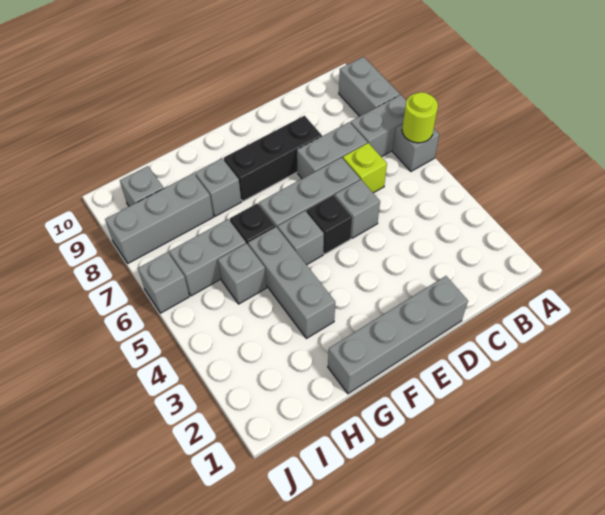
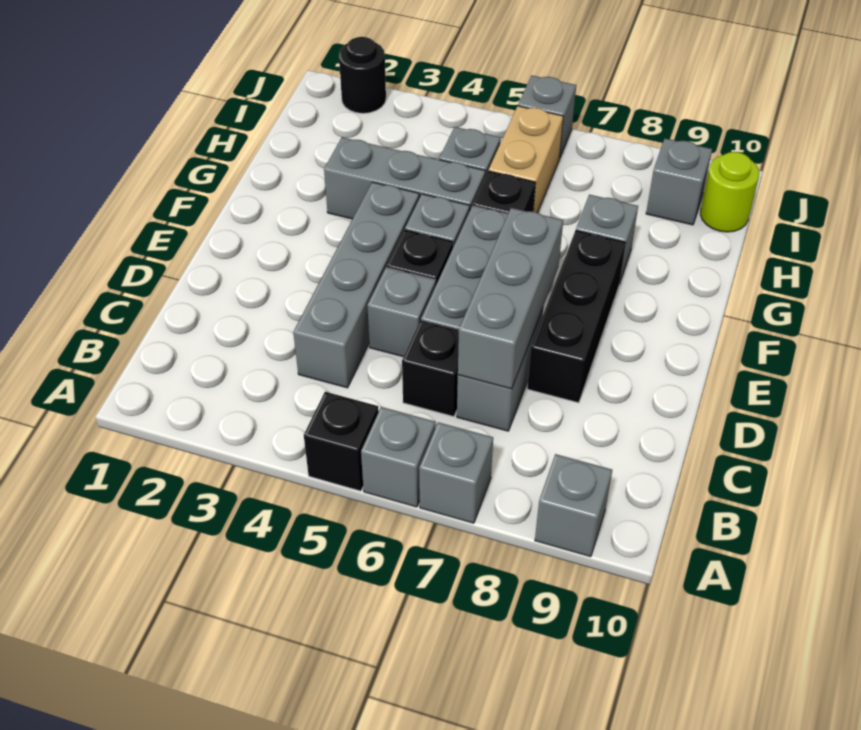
none -> black brick A5 level 1
lime round brick A6 level 2 -> lime round brick I10 level 1
grey brick A7:B7 level 1 -> grey brick A7 level 1
grey brick A8:A9 level 1 -> grey brick A9 level 1
lime brick C6 level 1 -> black brick C6 level 1
grey brick D1:G1 level 1 -> grey brick C4:F4 level 1
grey brick H6:I6 level 1 -> tan brick H6:I6 level 1
grey brick H8:J8 level 1 -> grey brick C7:E7 level 2
none -> black round brick J2 level 1

